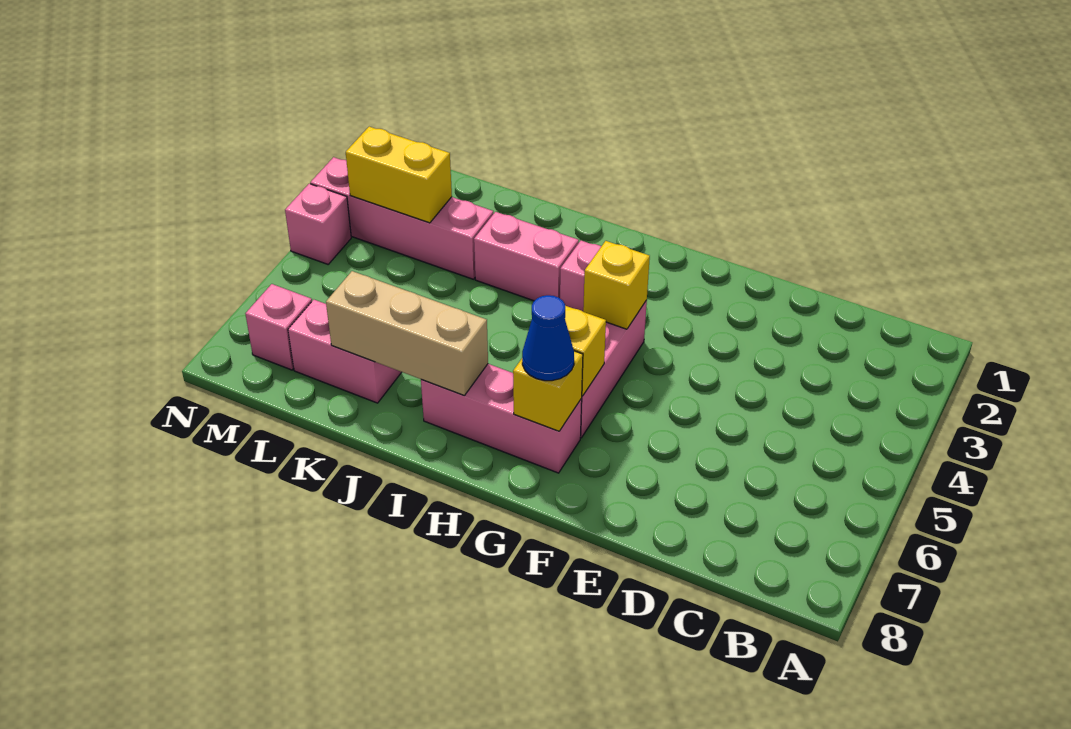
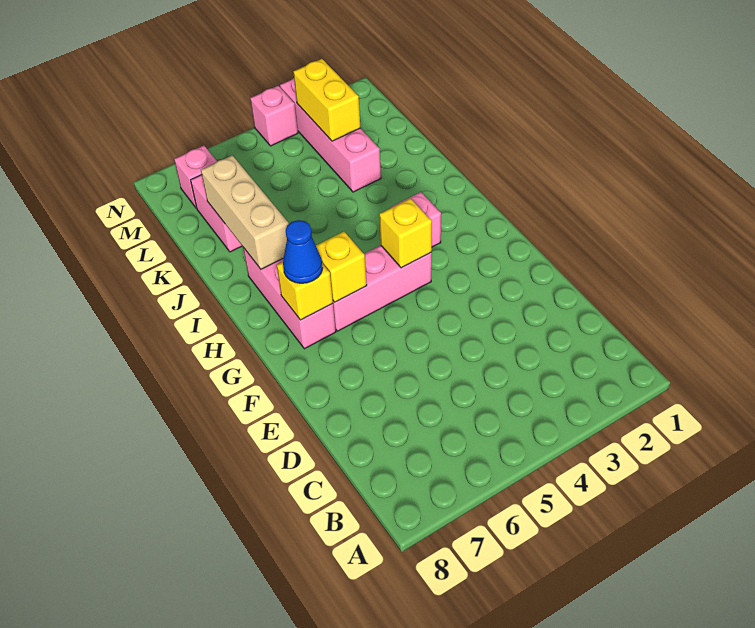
pink brick I3:J3 level 1 -> none

